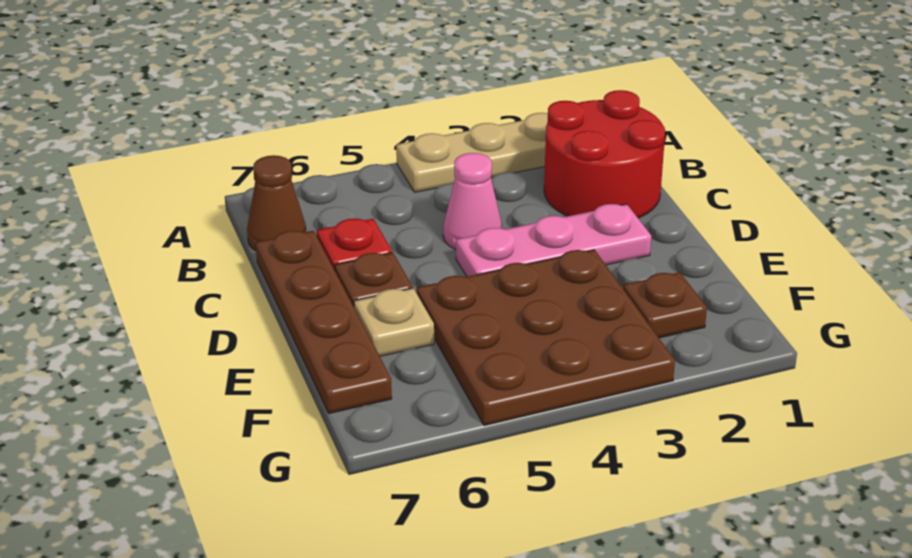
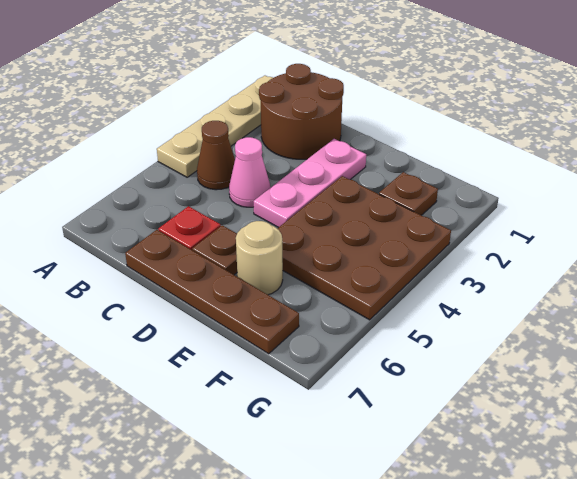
red round brick B1:C2 level 1 -> brown round brick B1:C2 level 1
brown cone B7 level 1 -> brown cone B4 level 1
tan plate E6 level 1 -> tan round brick E6 level 1

